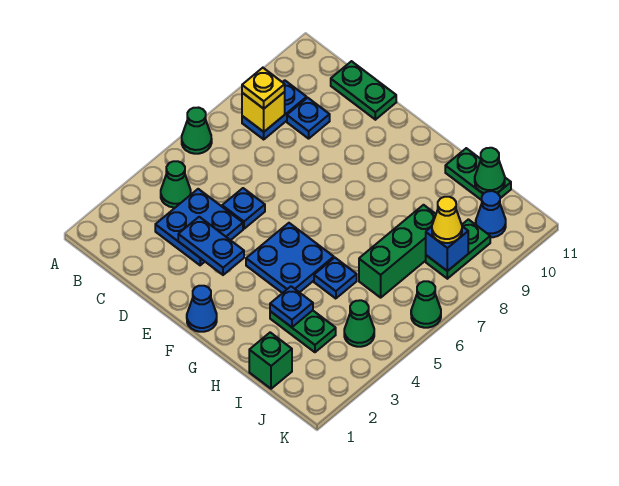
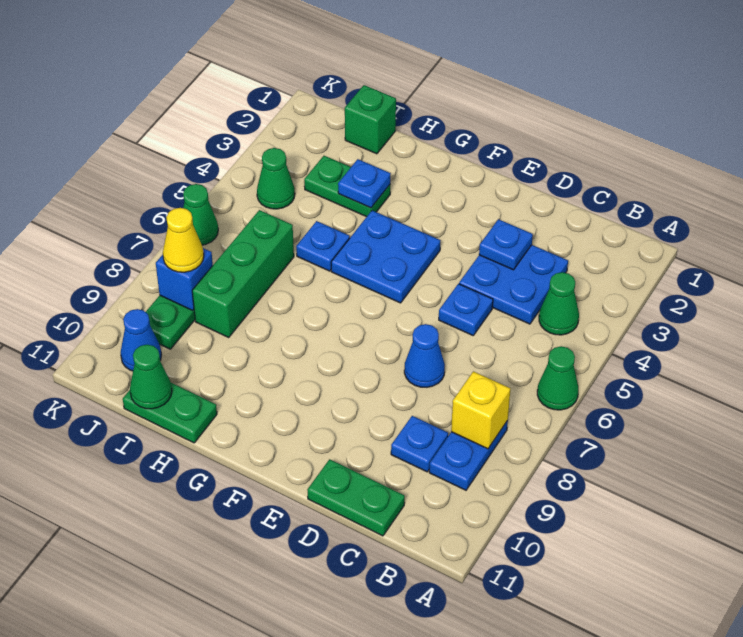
yellow plate B8 level 3 -> none
blue plate D3:E3 level 2 -> blue plate D3 level 2
blue cone F1 level 1 -> blue cone D7 level 1

